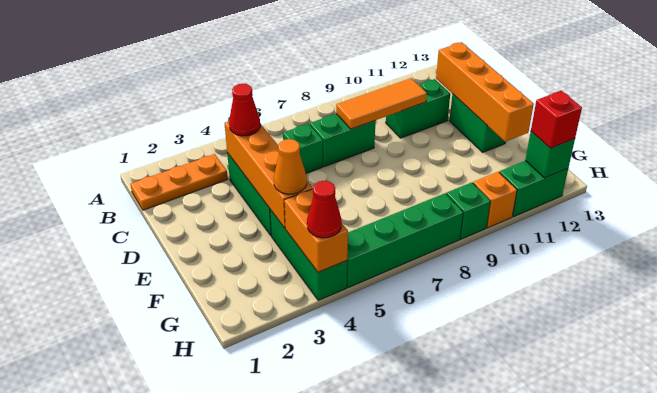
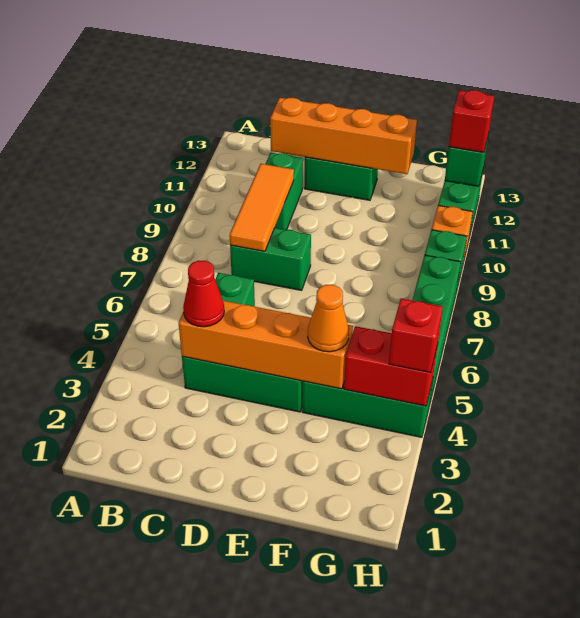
orange plate B1:B3 level 1 -> none
green brick C7:C8 level 1 -> green brick C8:D8 level 1
orange brick G4:H4 level 2 -> red brick G4:H4 level 2
red cone H4 level 3 -> red brick H4 level 3

